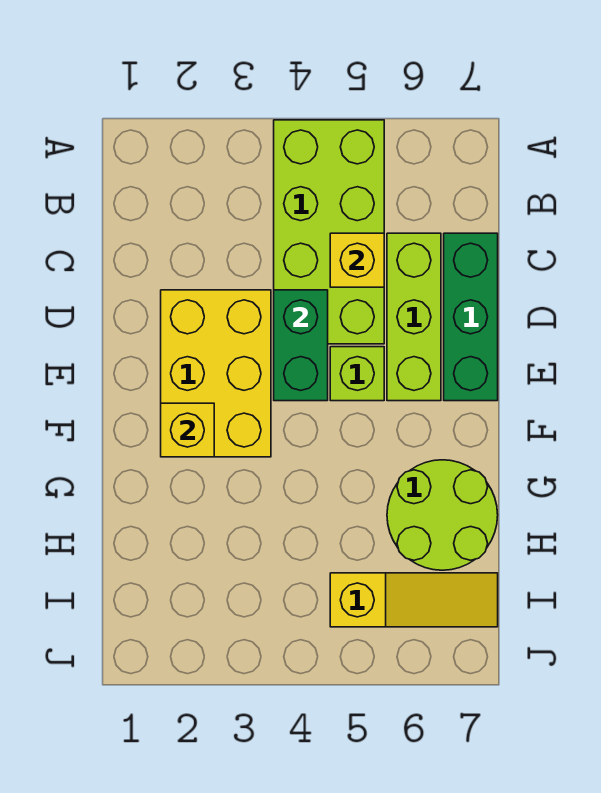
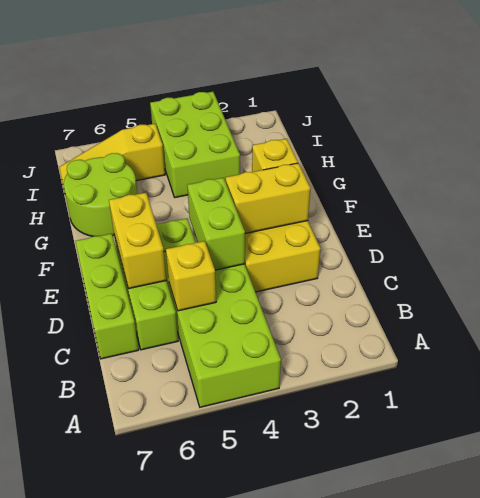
green brick C7:E7 level 1 -> lime brick C7:E7 level 1
green brick D4:E4 level 2 -> lime brick D4:E4 level 2
none -> yellow brick D6:E6 level 2
none -> yellow brick E2:E3 level 2
none -> lime brick H3:J4 level 1

